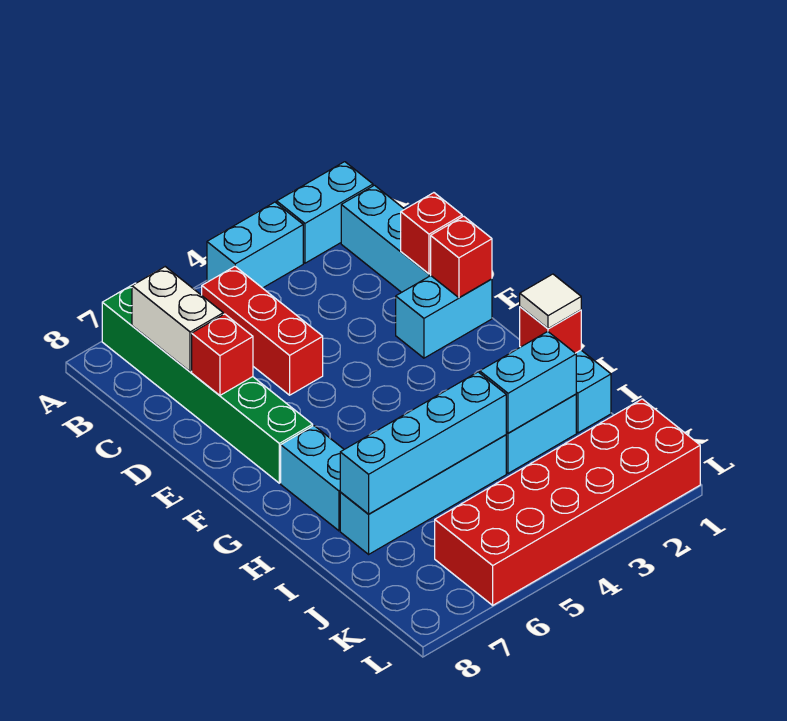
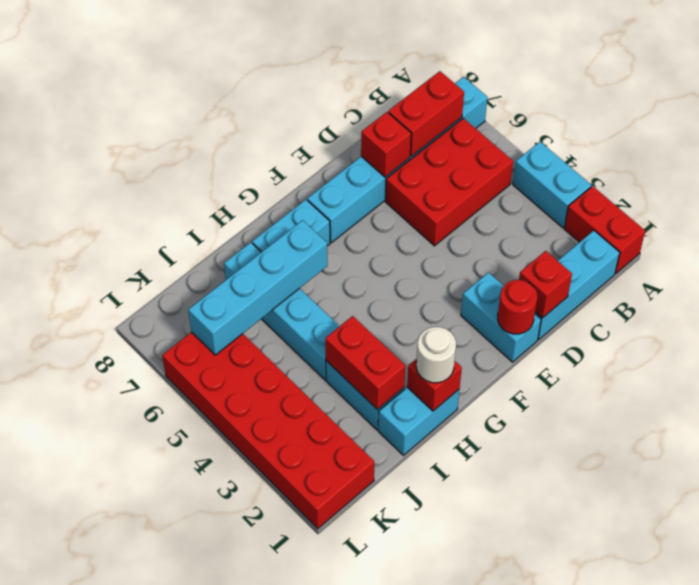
cyan brick A1:A2 level 1 -> red brick A1:A2 level 1
green brick A7:F7 level 1 -> cyan brick A7:F7 level 1
red brick B5:D5 level 1 -> red brick B5:D6 level 1
white brick B7:C7 level 2 -> red brick B7:C7 level 2
red brick E1 level 2 -> red round brick E1 level 2
white tile H1 level 3 -> white round brick H1 level 3
cyan brick I2:I3 level 2 -> red brick I2:I3 level 2
cyan brick I4:I7 level 2 -> cyan brick H6:K6 level 2

